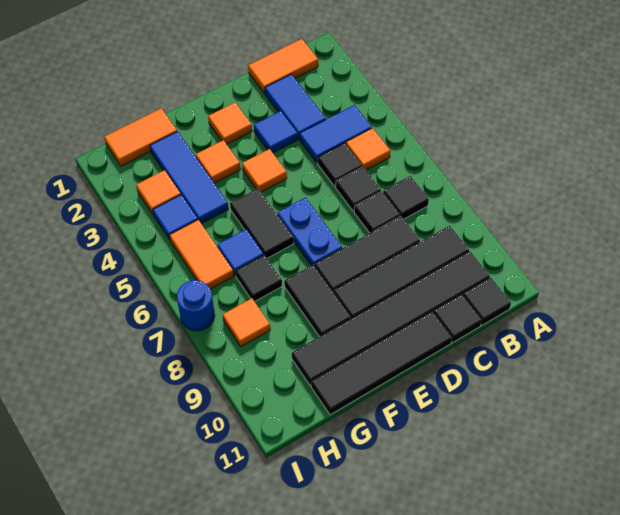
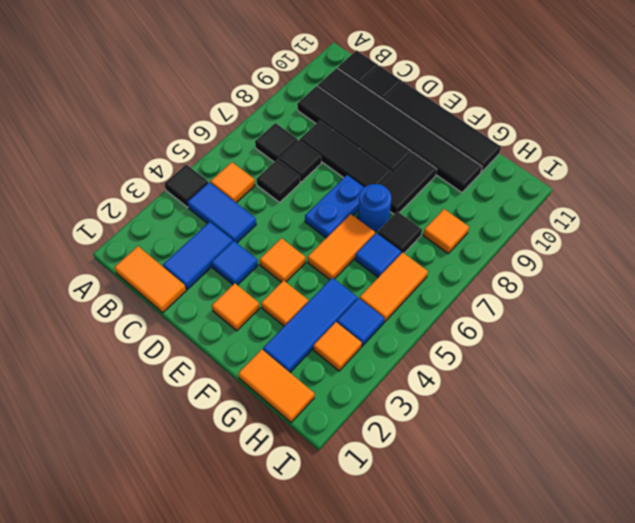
black tile C5 level 1 -> black tile A4 level 1
black tile F5:F6 level 1 -> orange tile F5:F6 level 1
blue round brick I7 level 1 -> blue round brick F7 level 1

